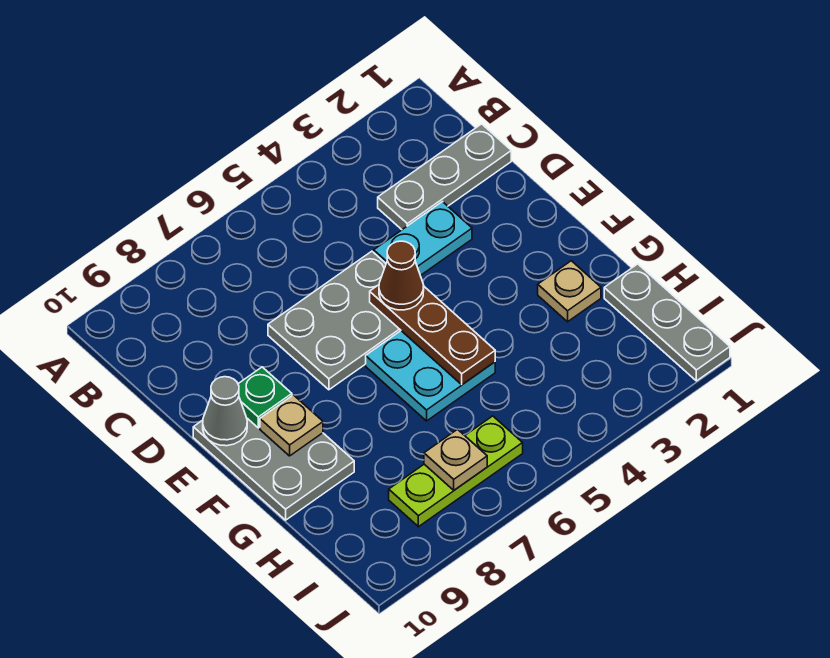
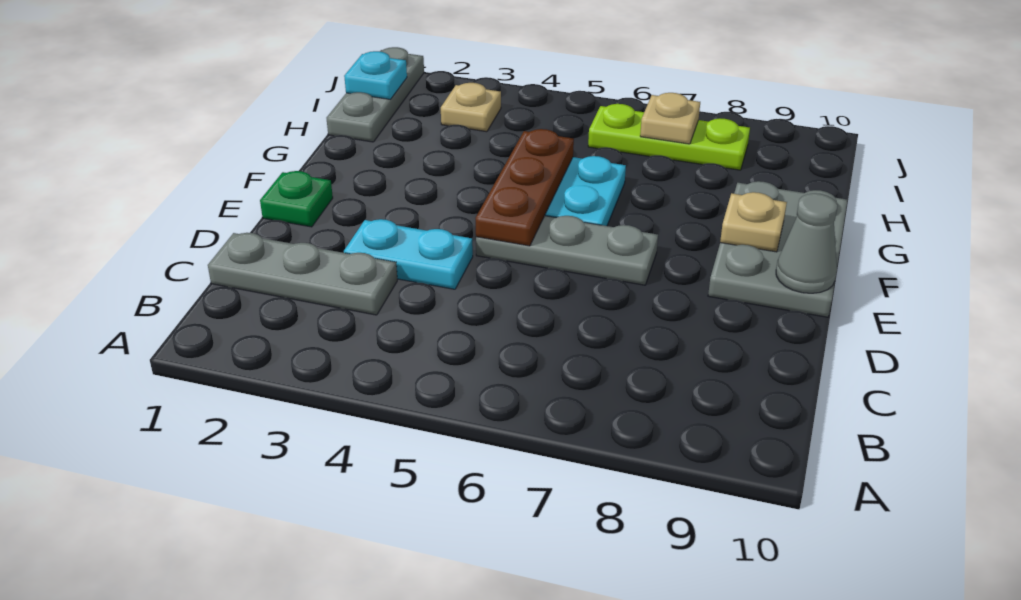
grey plate D5:E7 level 1 -> grey plate E5:E7 level 1
brown cone E5 level 3 -> none
green plate E9 level 2 -> green plate E1 level 1
tan plate G2 level 1 -> tan plate I3 level 1
none -> cyan plate I1 level 2

